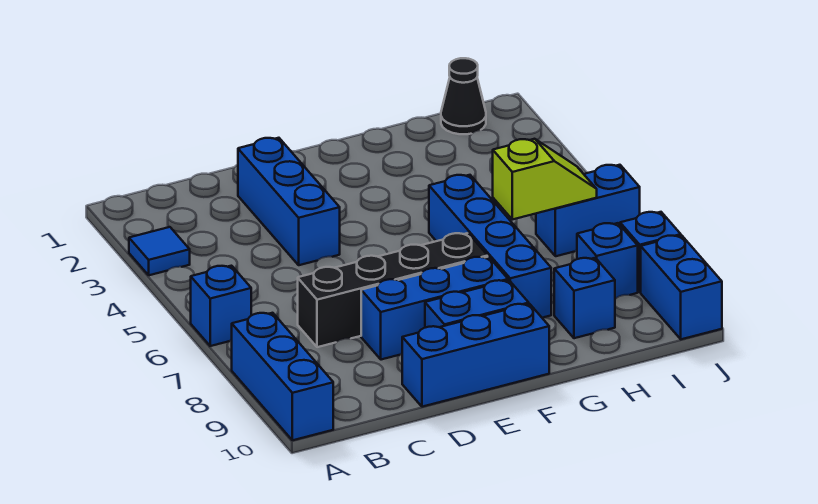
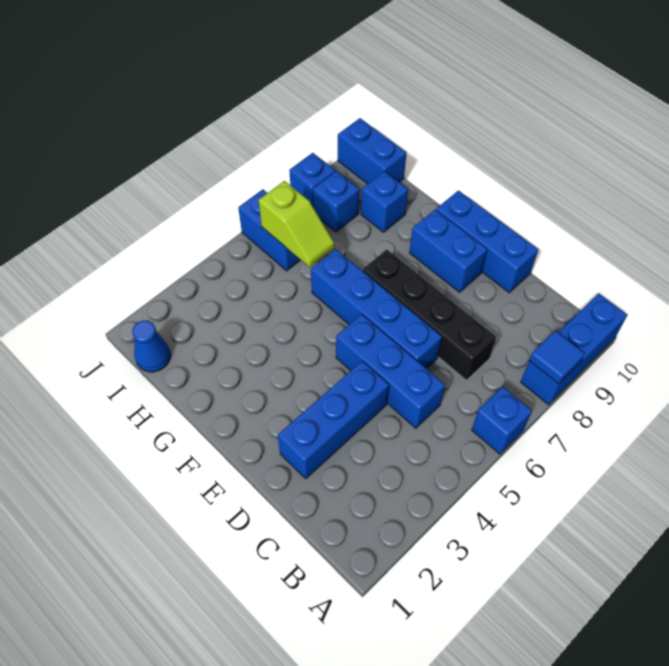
blue tile A3 level 1 -> blue tile A8 level 2
blue brick D8:F8 level 1 -> blue brick C5:E5 level 1
blue brick G5:G8 level 1 -> blue brick D6:G6 level 1
lime slope H6:I6 level 2 top H -> lime slope H6:I6 level 2 top I
black cone I1 level 1 -> blue cone I1 level 1
blue brick J9:J10 level 1 -> blue brick I10:J10 level 1

